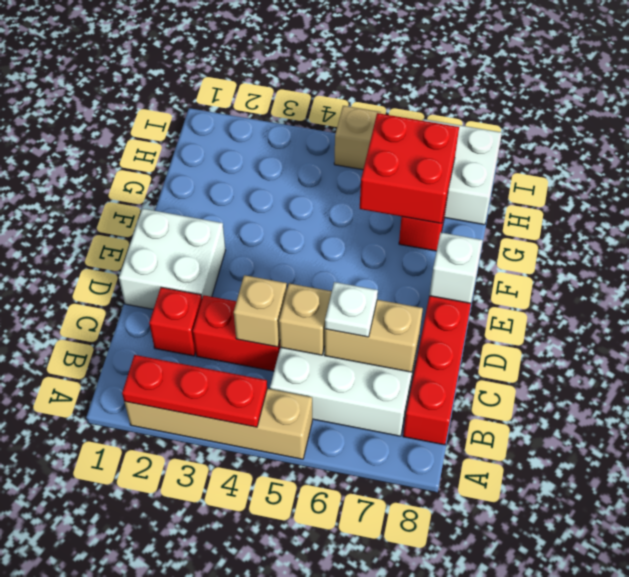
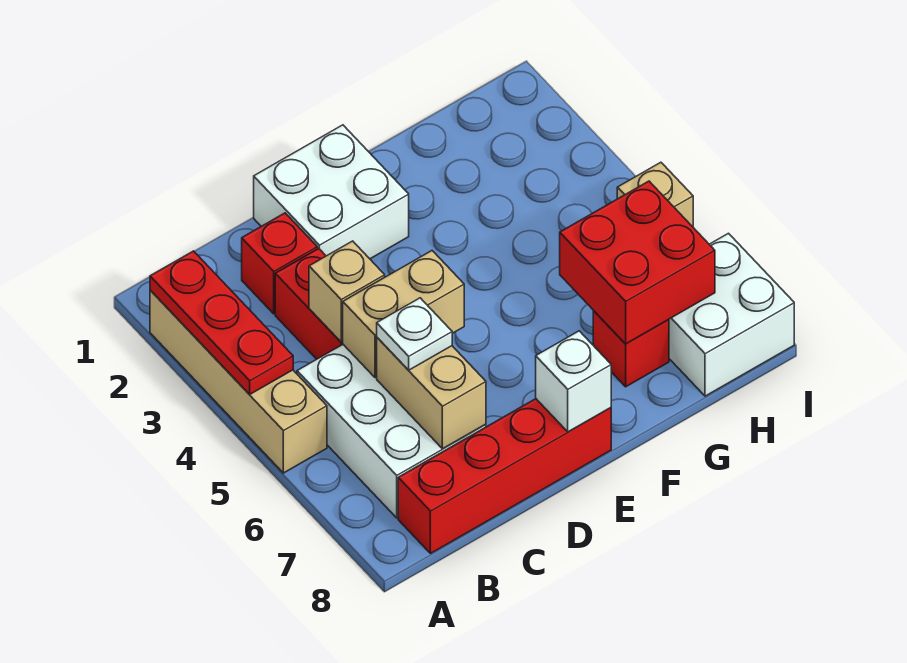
tan brick C5 level 2 -> tan brick C5:D5 level 2

